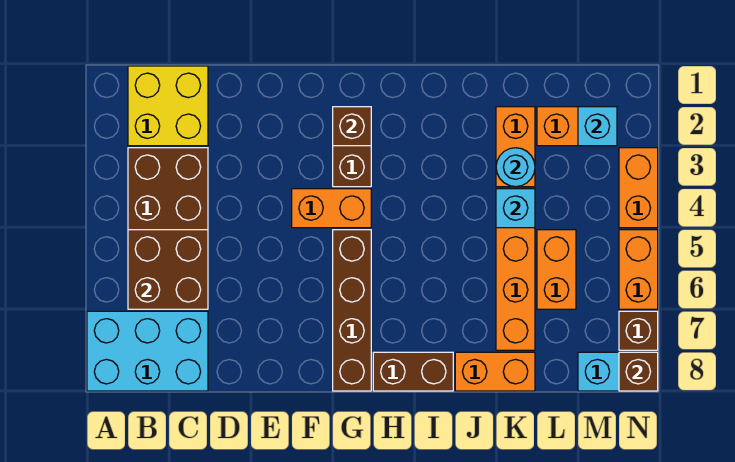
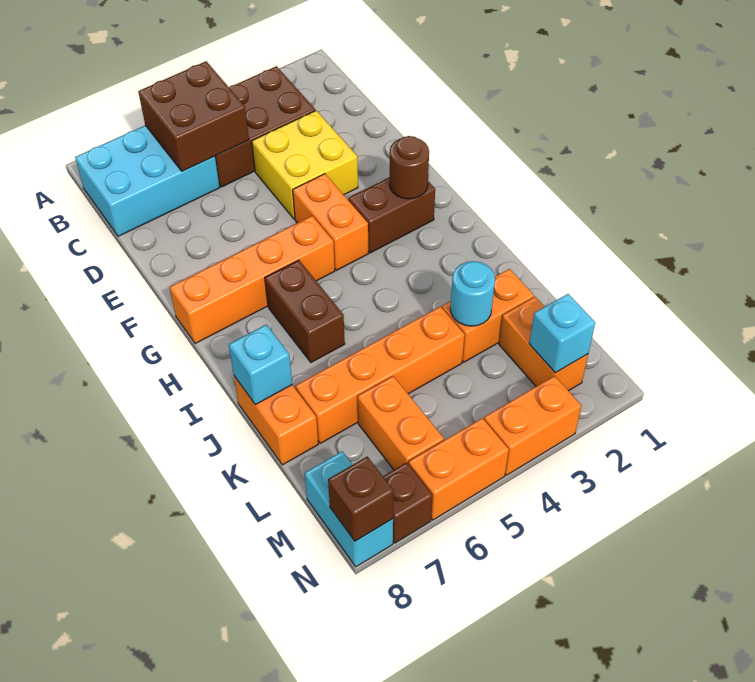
cyan brick A7:C8 level 1 -> cyan brick B6:C8 level 1
yellow brick B1:C2 level 1 -> yellow brick D3:E4 level 1
brown brick G2 level 2 -> brown round brick G2 level 2
brown brick G5:G8 level 1 -> orange brick G5:G8 level 1
brown brick H8:I8 level 1 -> brown brick H6:I6 level 1
cyan brick K4 level 2 -> cyan brick J8 level 2
orange brick L5:L6 level 1 -> orange brick L6:M6 level 1

